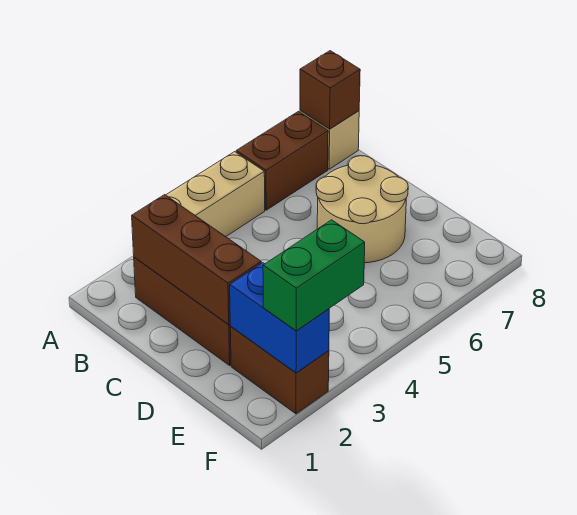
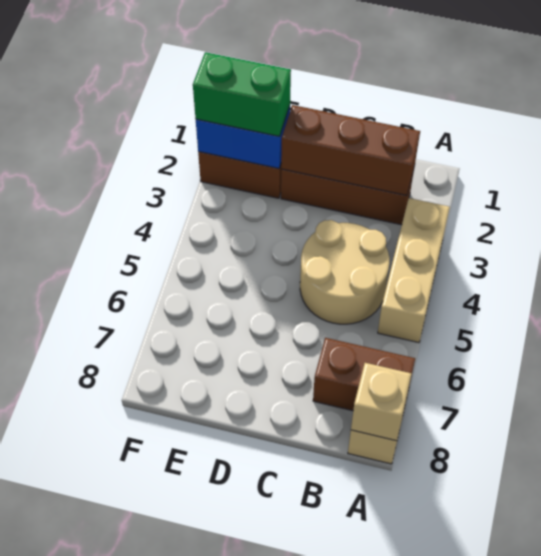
brown brick A6:A7 level 1 -> brown brick A7:B7 level 1
brown brick A8 level 2 -> tan brick A8 level 2
tan round brick C6:D7 level 1 -> tan round brick B4:C5 level 1
green brick F2:F3 level 3 -> green brick E2:F2 level 3

